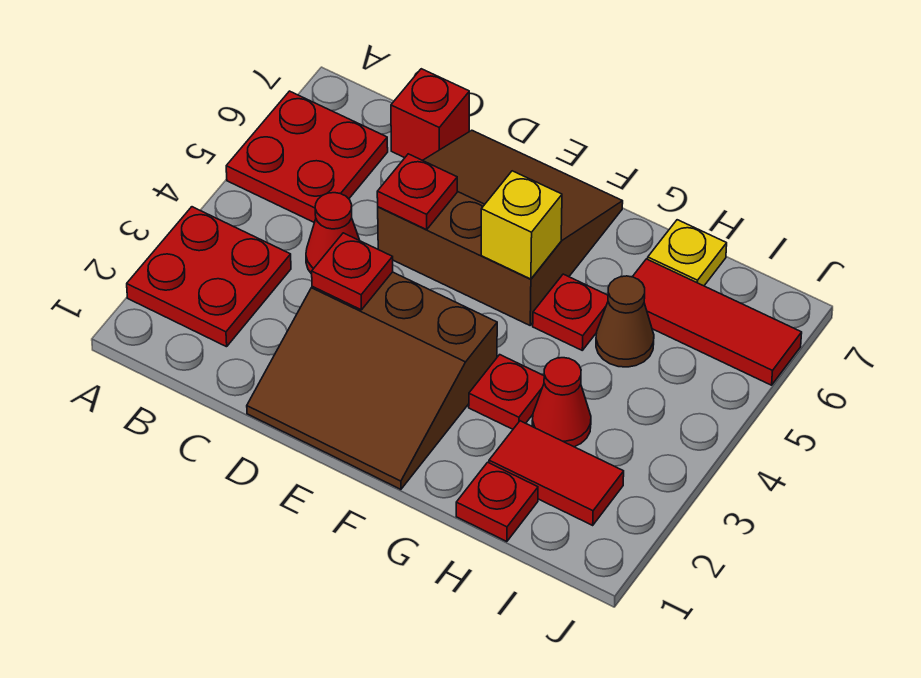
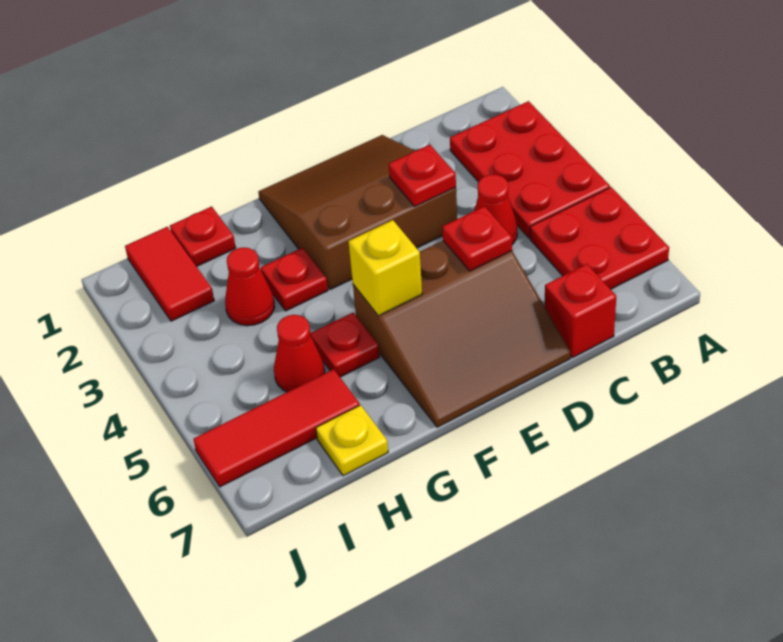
red plate A2:B3 level 1 -> red plate A2:B4 level 1
red tile H2:I2 level 1 -> red tile I1:I2 level 1
brown cone H5 level 1 -> red cone H5 level 1

